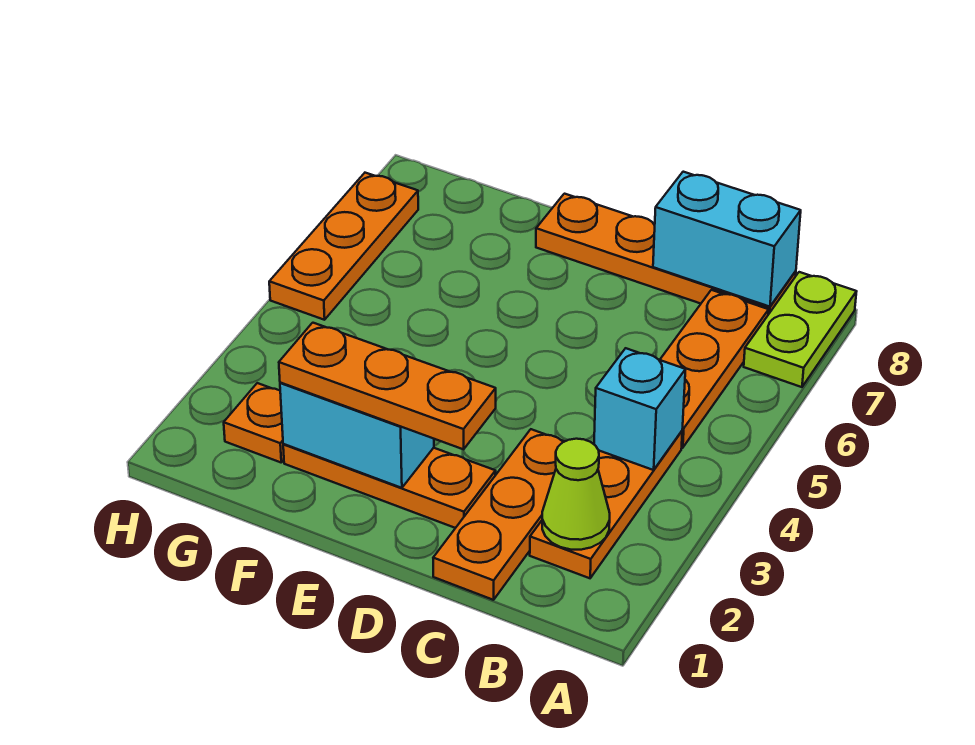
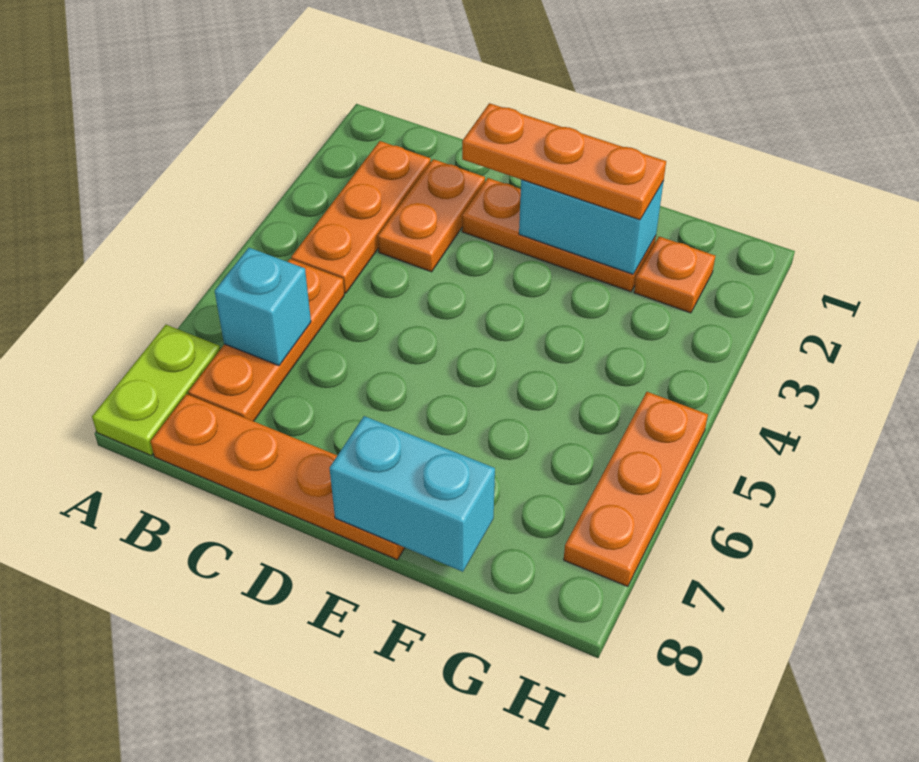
lime cone B2 level 2 -> none
cyan brick B4 level 2 -> cyan brick B6 level 2
cyan brick B8:C8 level 2 -> cyan brick E8:F8 level 2
orange plate C1:C3 level 1 -> orange plate C2:C3 level 1

